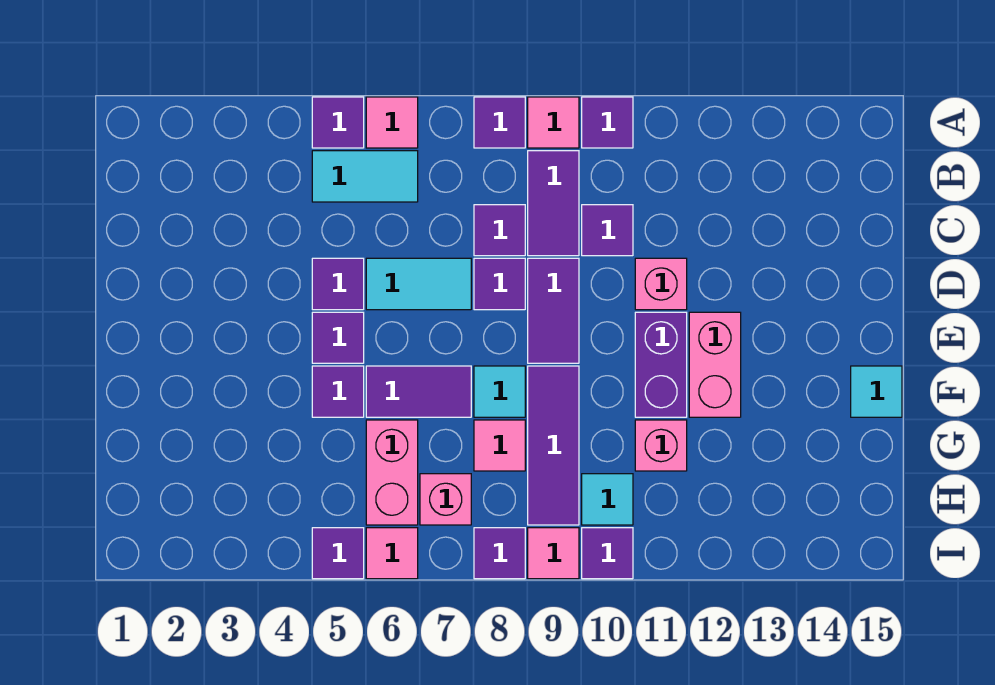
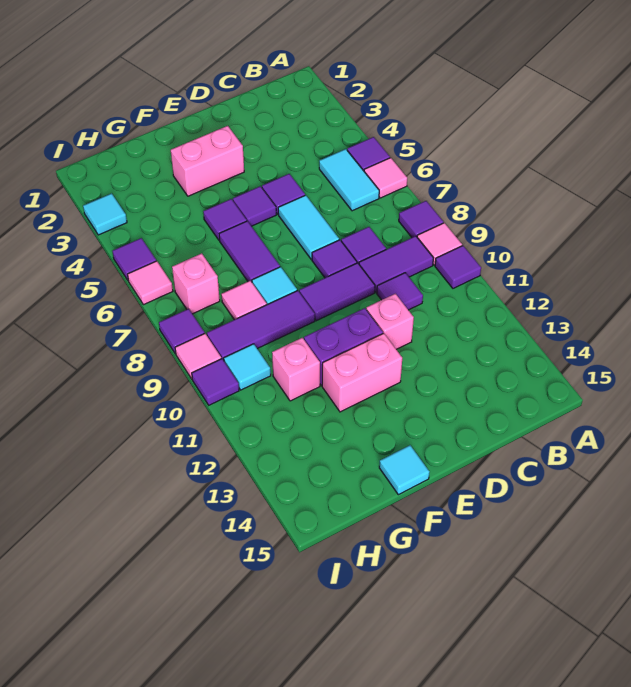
pink brick G6:H6 level 1 -> pink brick E3:F3 level 1
none -> cyan tile I3 level 1

